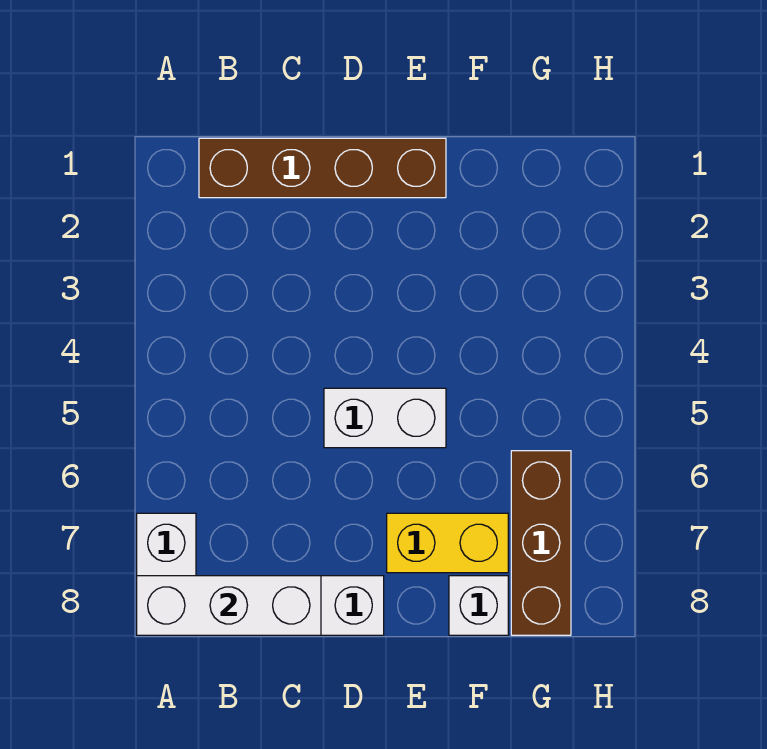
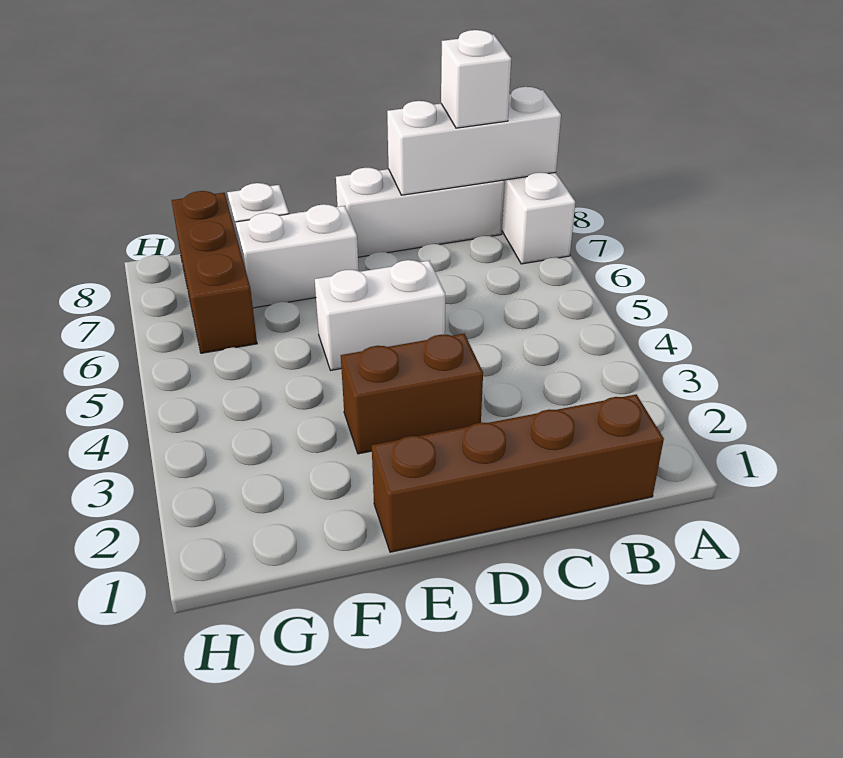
none -> white brick B8 level 3
none -> brown brick D3:E3 level 1
yellow brick E7:F7 level 1 -> white brick E7:F7 level 1

